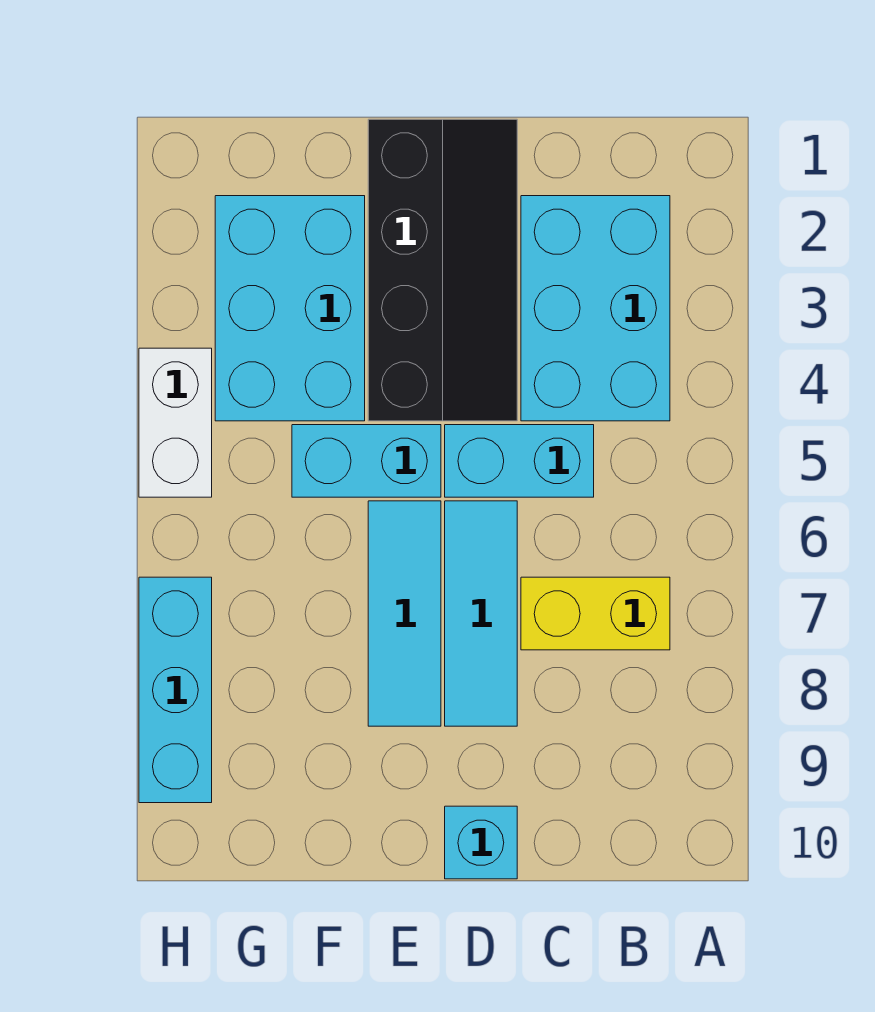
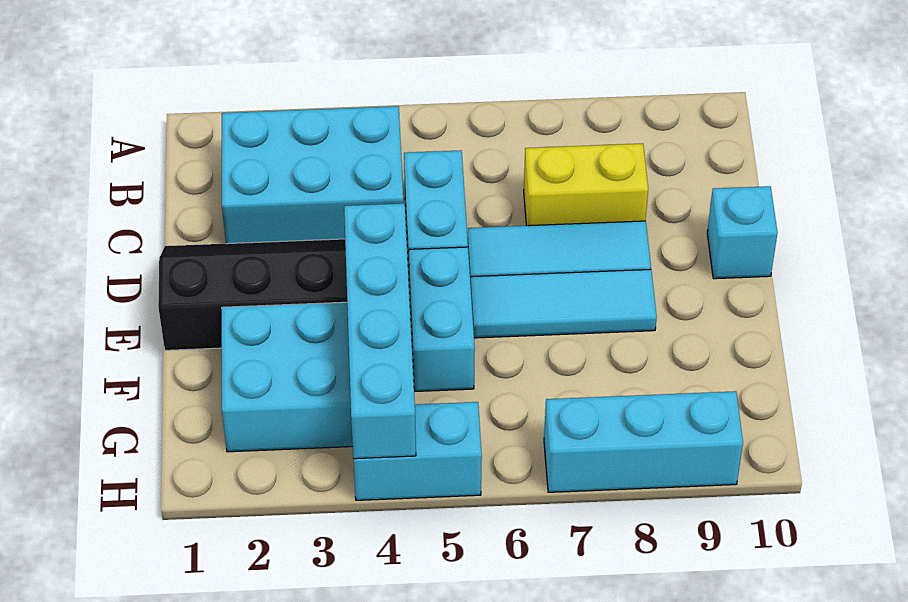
yellow brick B7:C7 level 1 -> yellow brick C7:C8 level 1
none -> cyan brick E4:H4 level 2
white brick H4:H5 level 1 -> cyan brick H4:H5 level 1

